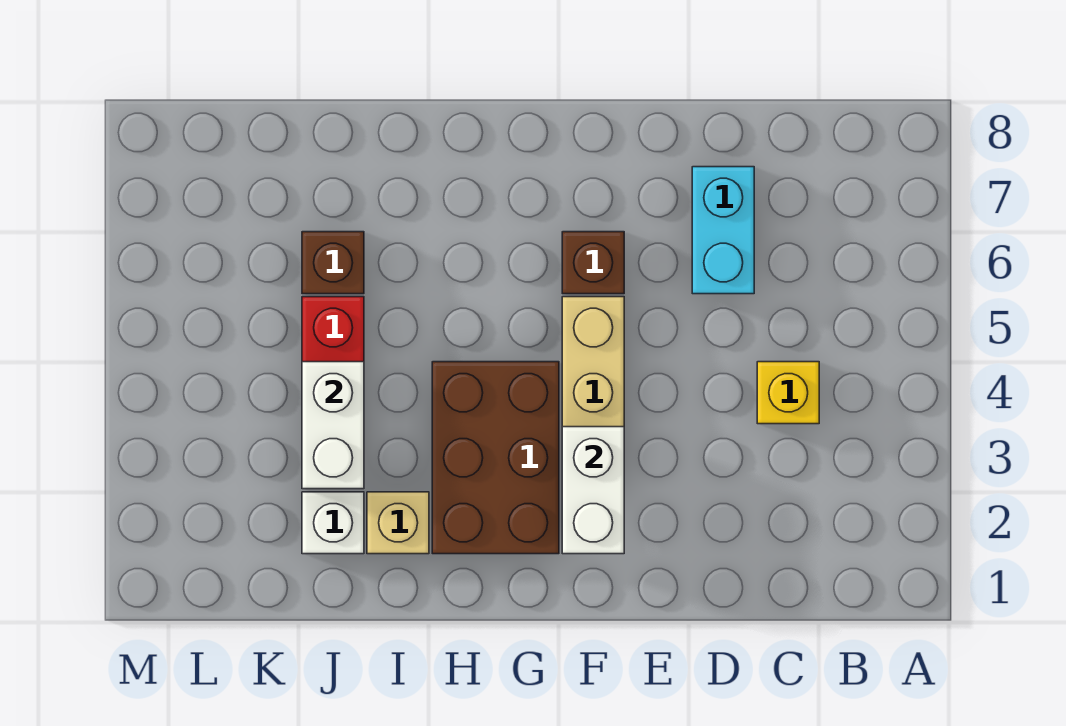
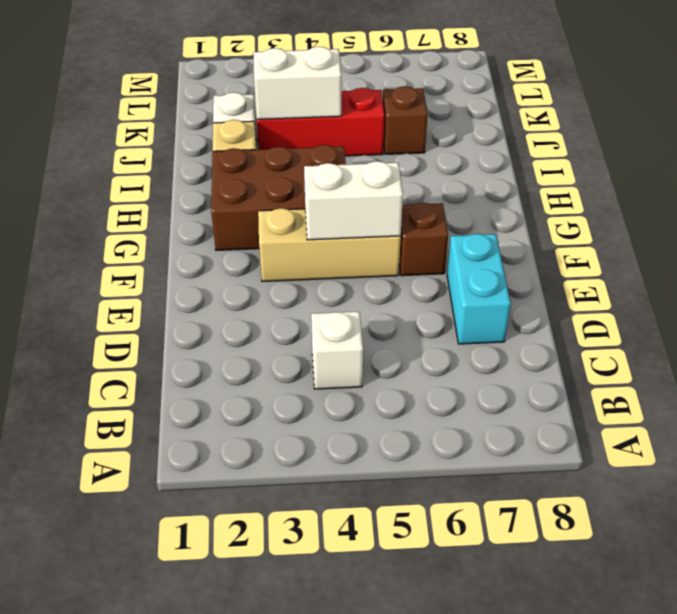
yellow brick C4 level 1 -> white brick C4 level 1
cyan brick D6:D7 level 1 -> cyan brick D7:E7 level 1
white brick F2:F3 level 2 -> white brick F4:F5 level 2

